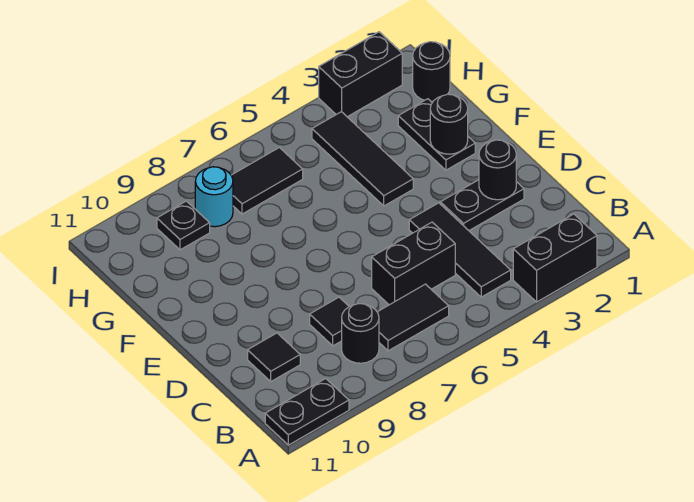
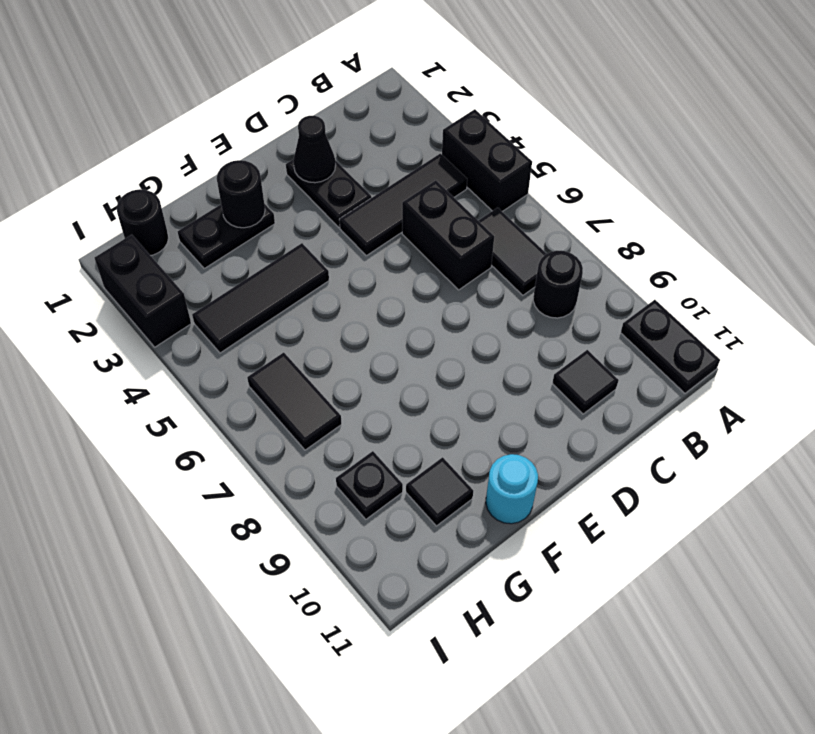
black brick A2:A3 level 1 -> black brick A4:A5 level 1
black tile C8 level 1 -> black tile G10 level 1
black round brick D2 level 2 -> black cone D2 level 2
cyan round brick H8 level 1 -> cyan round brick F11 level 1

